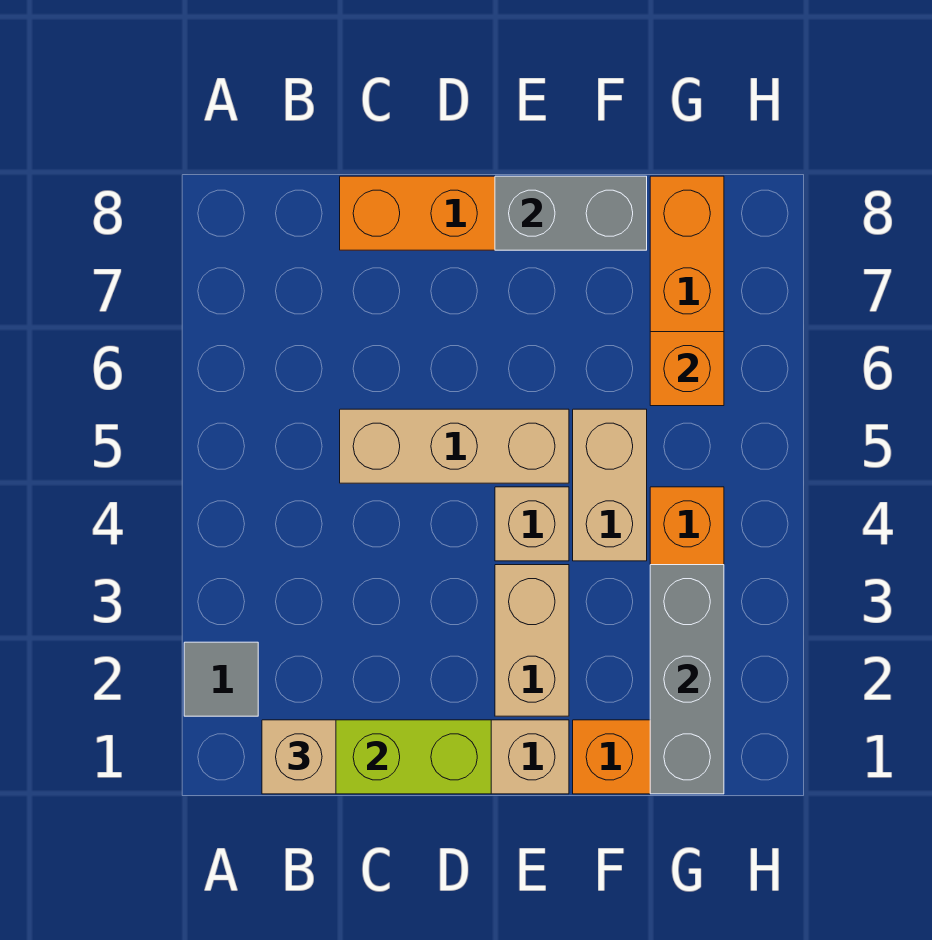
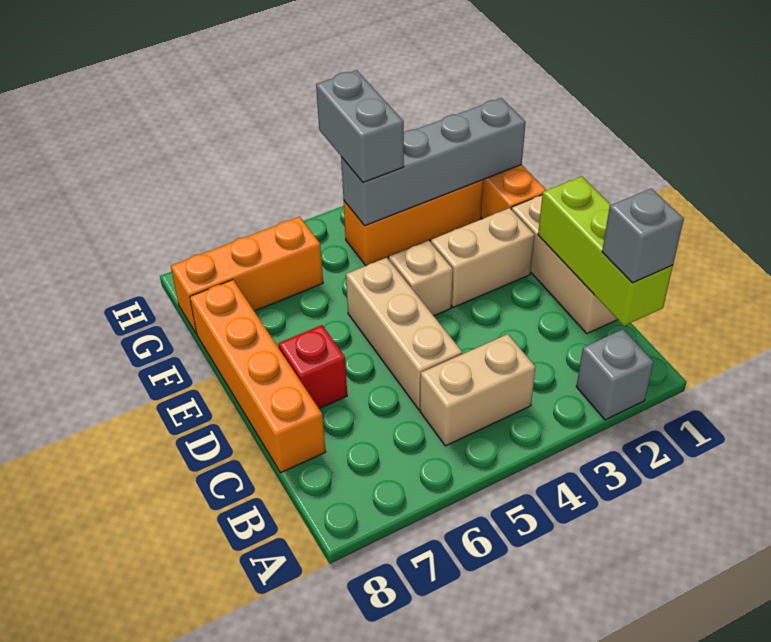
grey tile A2 level 1 -> grey brick A2 level 1
tan brick B1 level 3 -> grey brick B1 level 3
none -> red brick D7 level 1
grey brick E8:F8 level 2 -> grey brick G4:H4 level 3
tan brick F4:F5 level 1 -> tan brick B4:B5 level 1
grey brick G1:G3 level 2 -> grey brick G1:G4 level 2
orange brick G6 level 2 -> none

